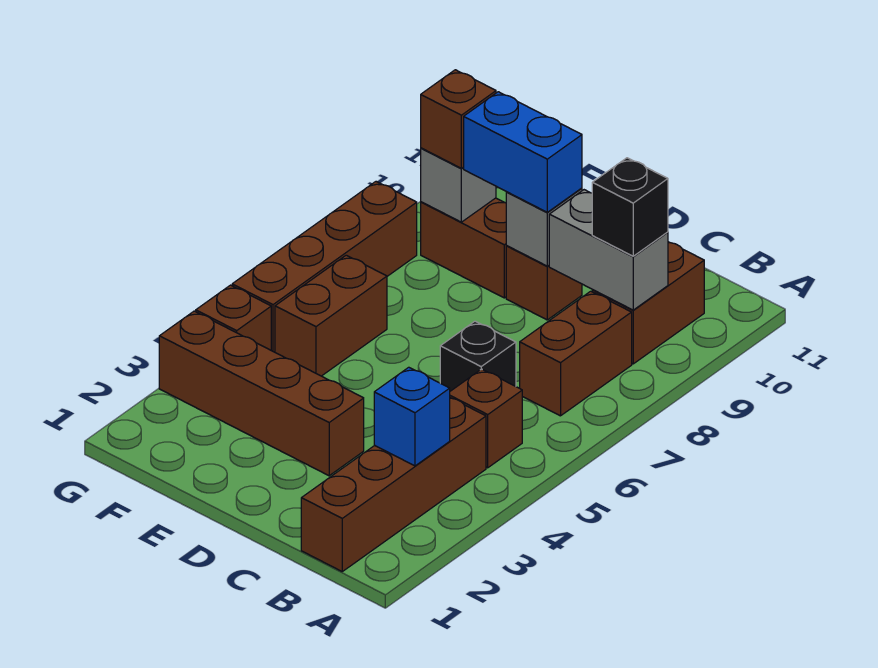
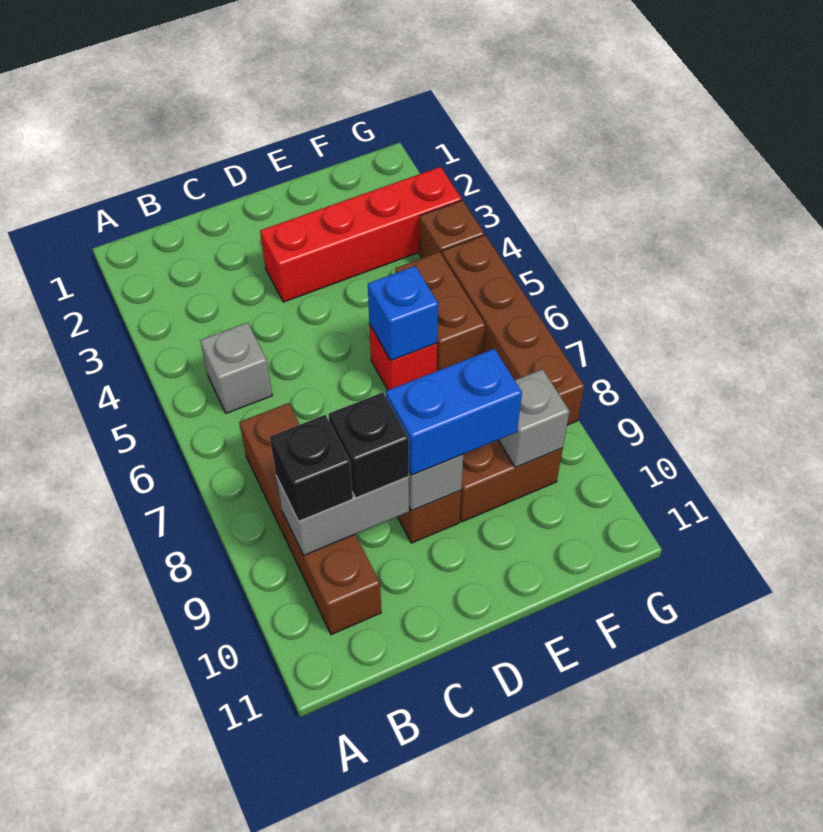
brown brick B1:B4 level 1 -> none
blue brick B3 level 2 -> blue brick E6 level 2
brown brick B5 level 1 -> grey brick B5 level 1
black brick C6 level 1 -> black brick C9 level 3
brown brick D3:G3 level 1 -> red brick D3:G3 level 1
none -> red brick E6 level 1
brown brick F9 level 3 -> none

